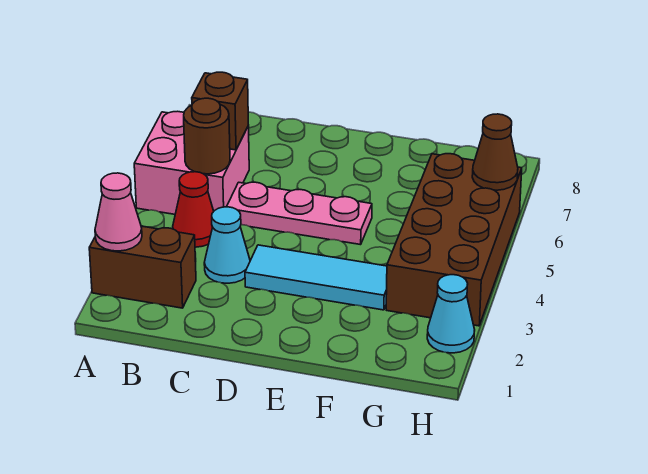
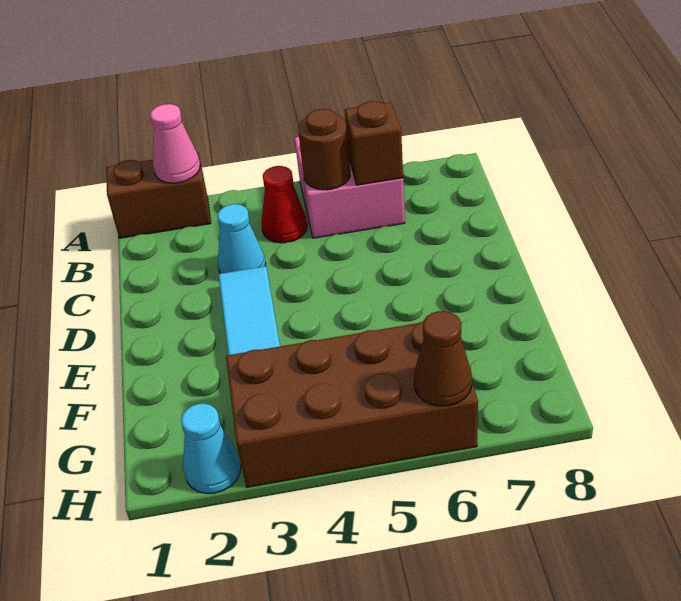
brown brick A2:B2 level 1 -> brown brick A1:A2 level 1
pink plate C5:E5 level 1 -> none

